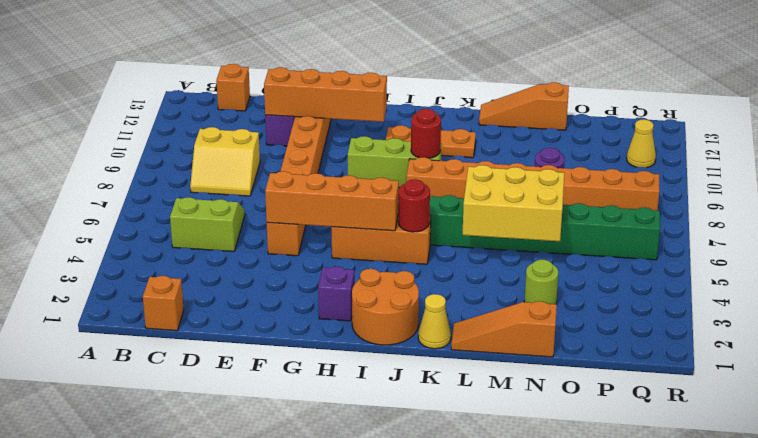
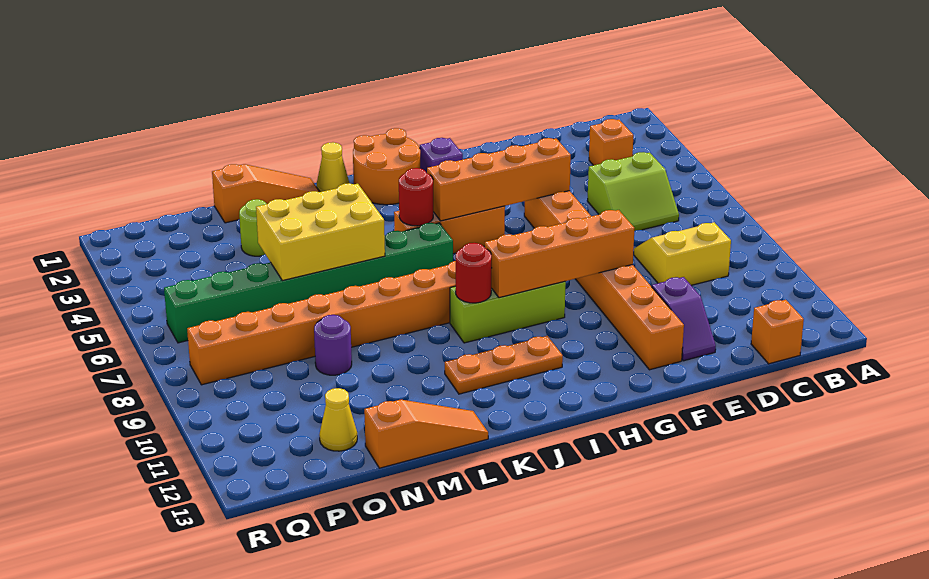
orange brick C1 level 1 -> orange brick C3 level 1
orange brick E11:H11 level 2 -> orange brick F9:I9 level 2
yellow cone Q11 level 1 -> yellow cone O12 level 1

